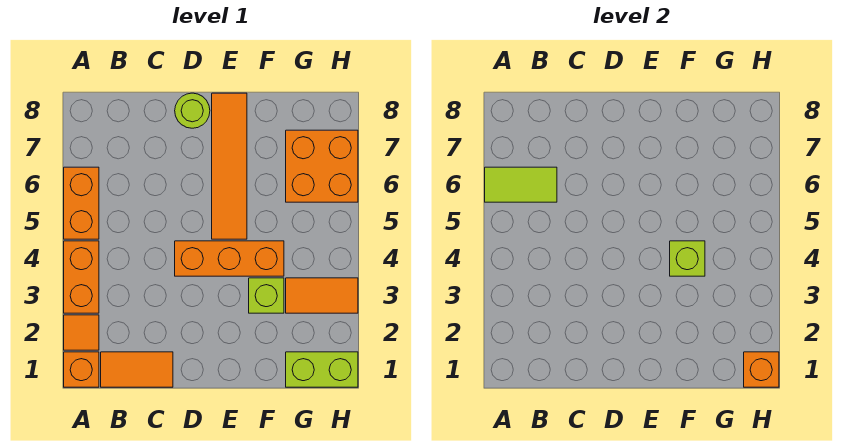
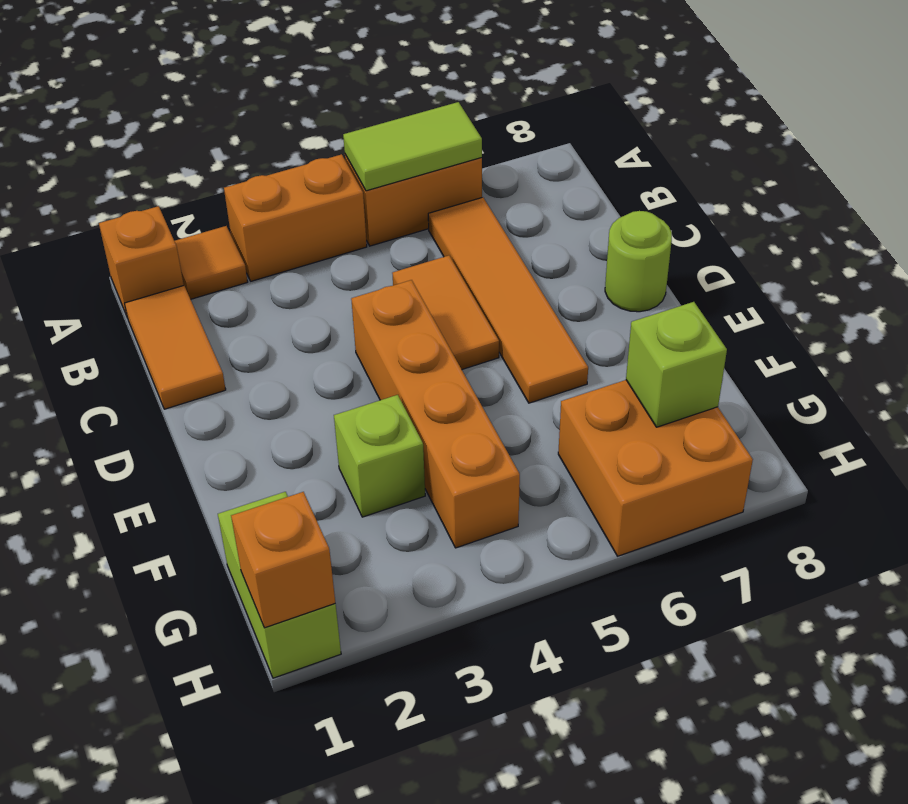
lime tile A6:B6 level 2 -> lime tile A5:A6 level 2
orange brick D4:F4 level 1 -> orange brick D4:G4 level 1
orange tile E5:E8 level 1 -> orange tile B6:E6 level 1
lime brick F4 level 2 -> lime brick G7 level 2
orange tile G3:H3 level 1 -> orange tile C5:D5 level 1

